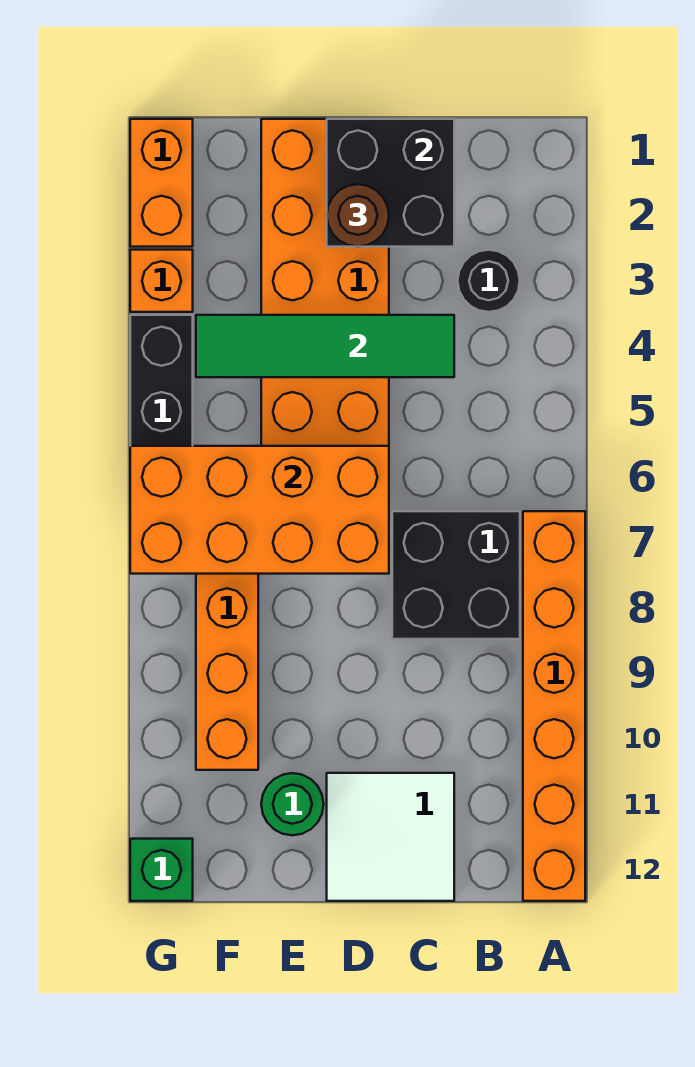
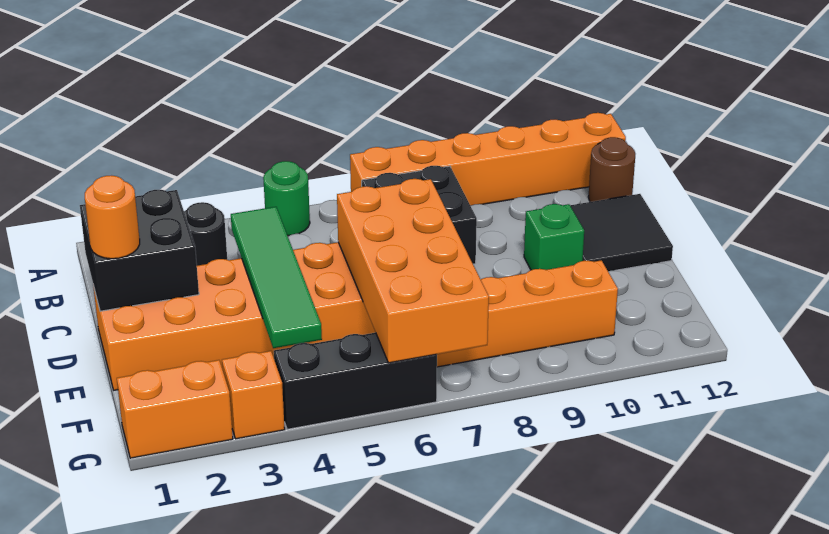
white tile C11:D12 level 1 -> black tile C11:D12 level 1
none -> orange round brick D1 level 3
brown round brick D2 level 3 -> brown round brick B12 level 1
green round brick E11 level 1 -> green round brick A5 level 1
green brick G12 level 1 -> green brick D10 level 1

